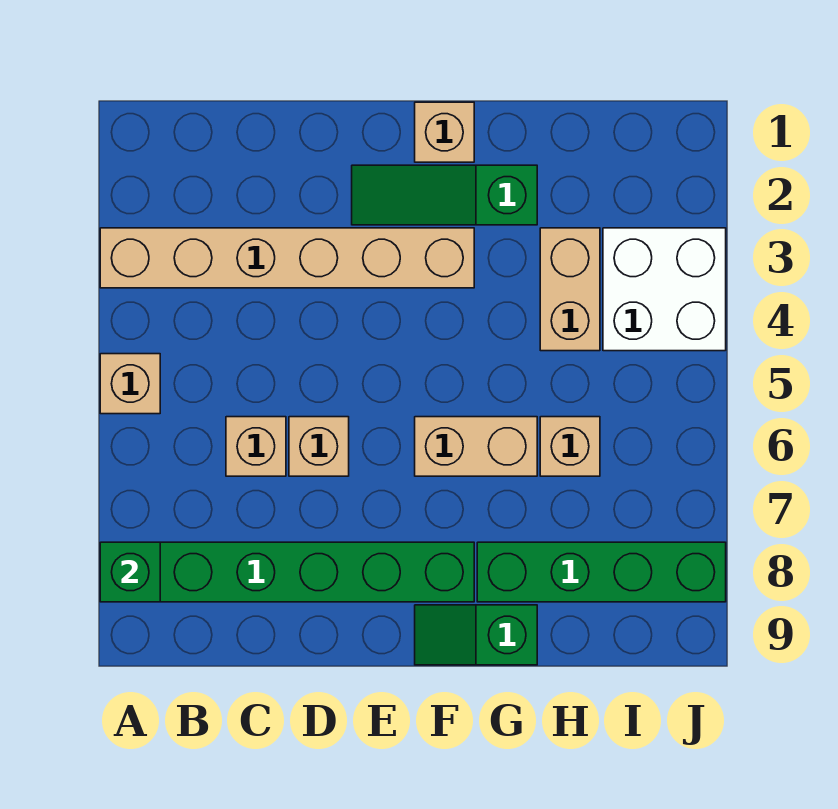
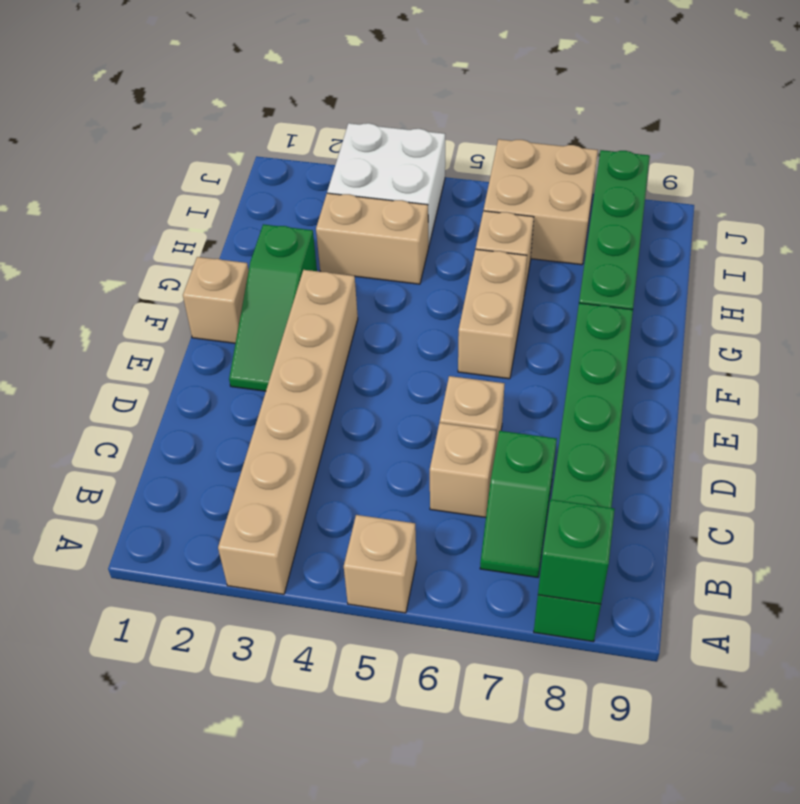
green slope F9:G9 level 1 top G -> green slope B7:C7 level 1 top C
none -> tan brick I6:J7 level 1

